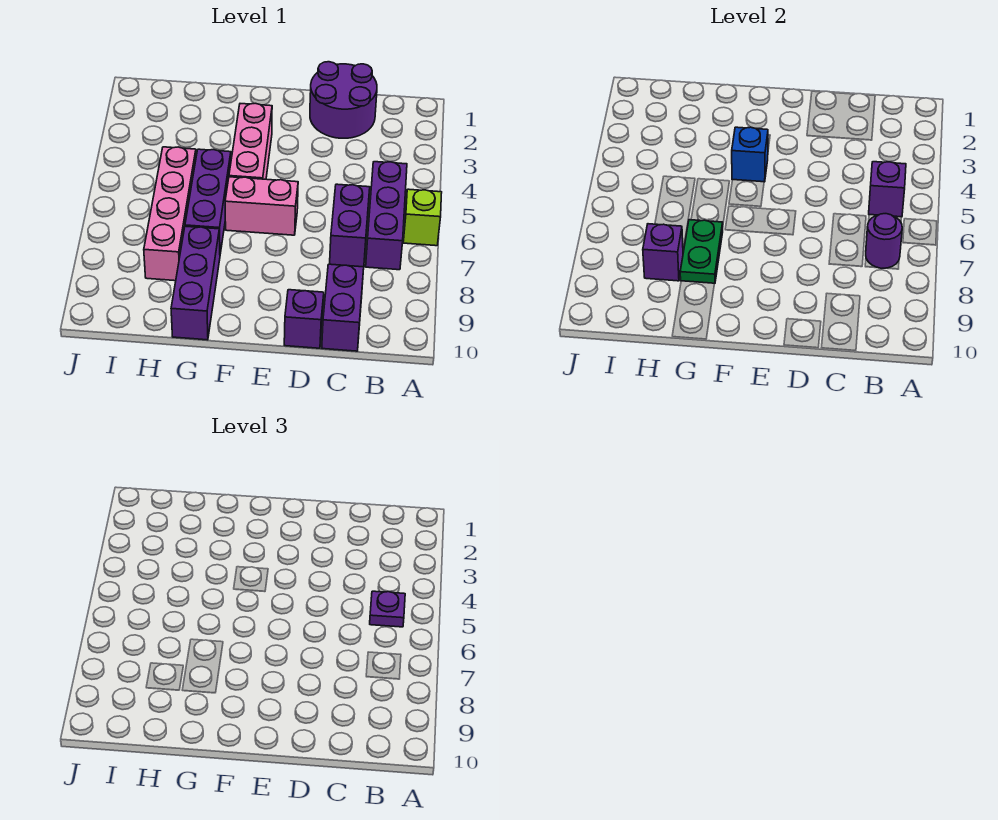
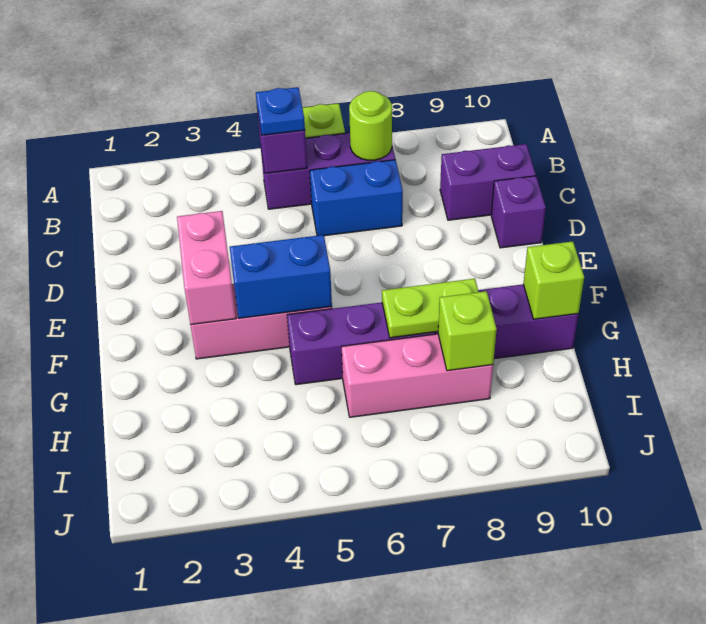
purple plate B5 level 3 -> blue plate B5 level 3
purple round brick B7 level 2 -> lime round brick B7 level 2
purple round brick C1:D2 level 1 -> none
purple brick C6:C7 level 1 -> blue brick C6:C7 level 1
pink brick E6:F6 level 1 -> pink brick E3:F3 level 2
blue brick F4 level 2 -> blue brick F4:F5 level 2
green plate G7:G8 level 2 -> lime plate G7:G8 level 2
none -> lime brick G10 level 2
pink brick H5:H8 level 1 -> pink brick H6:H8 level 1
purple brick H8 level 2 -> lime brick H8 level 2

